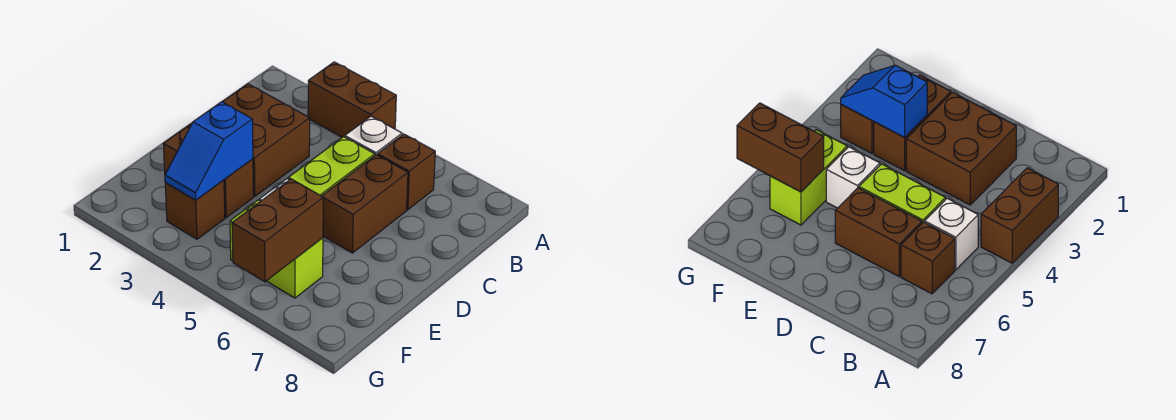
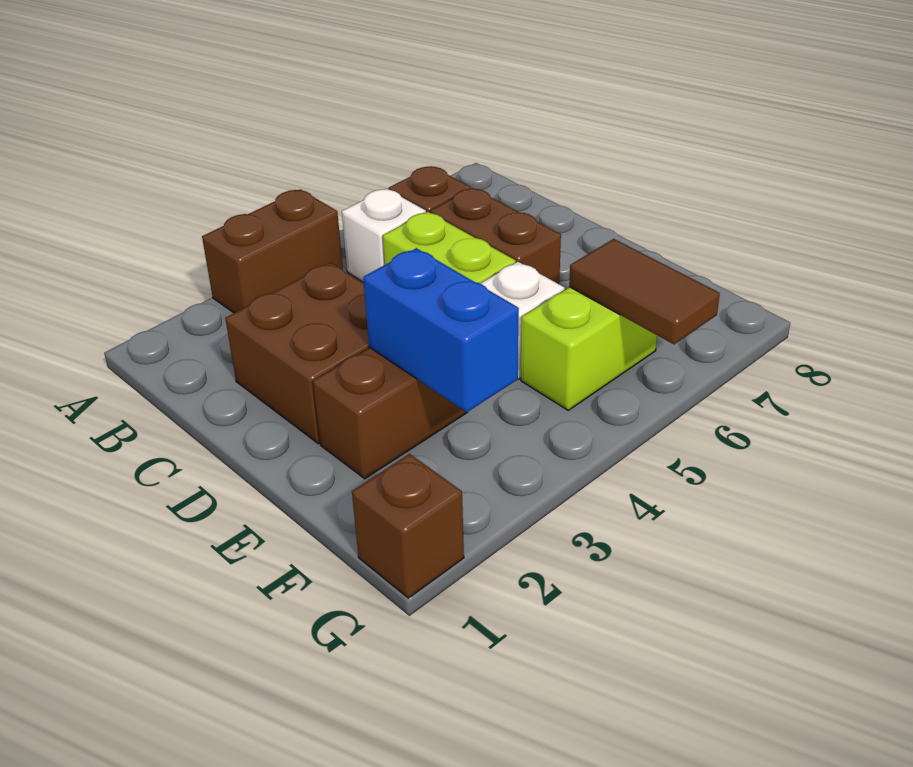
blue slope E3:F3 level 2 top E -> blue brick E3:F3 level 2
brown brick F3 level 1 -> brown brick G1 level 1
brown brick F6:G6 level 2 -> brown tile F6:G6 level 2

